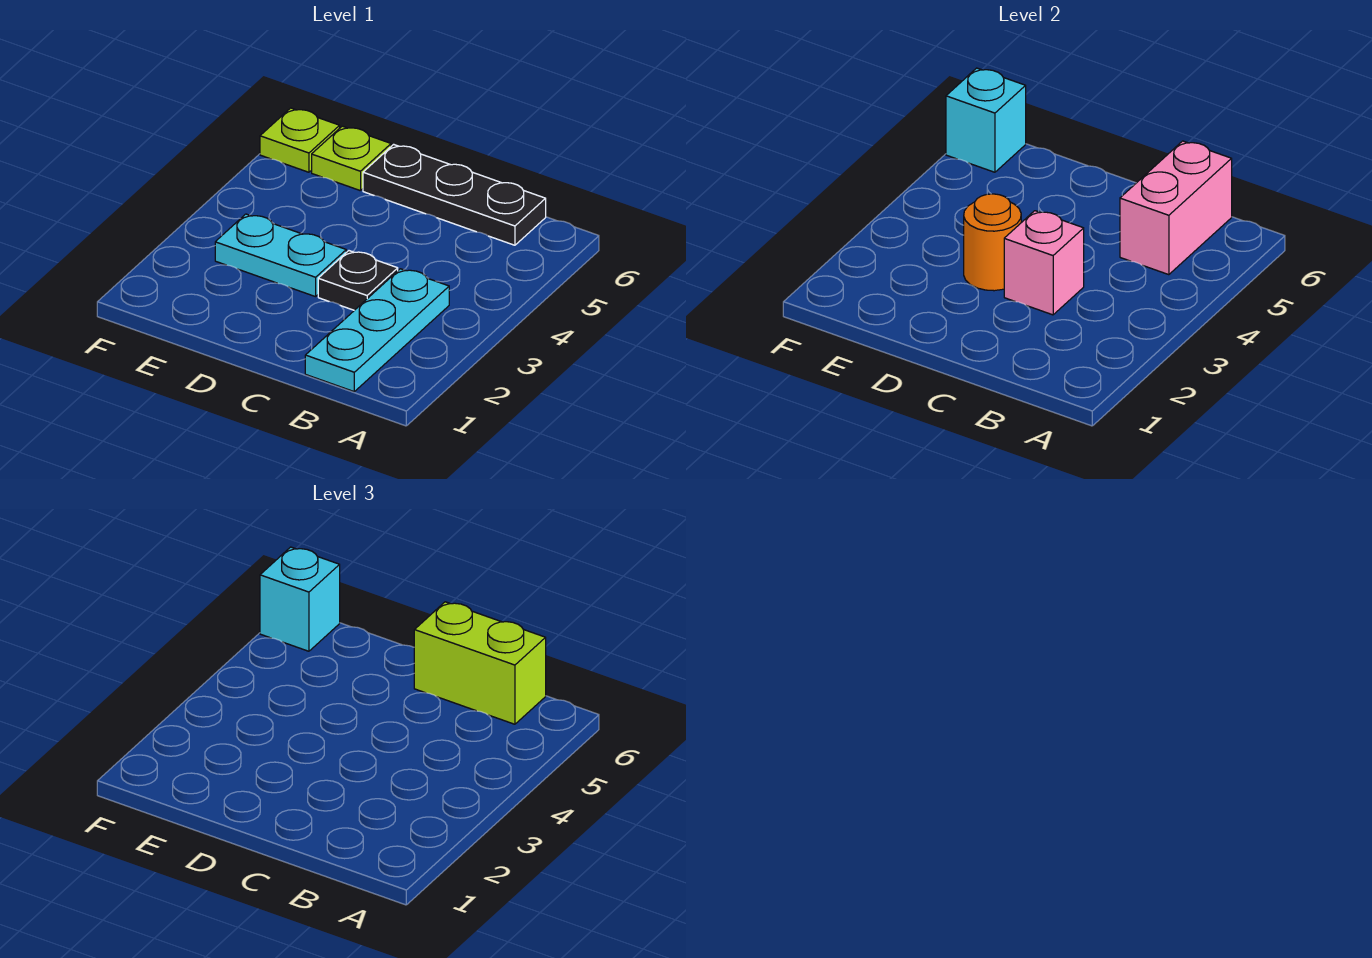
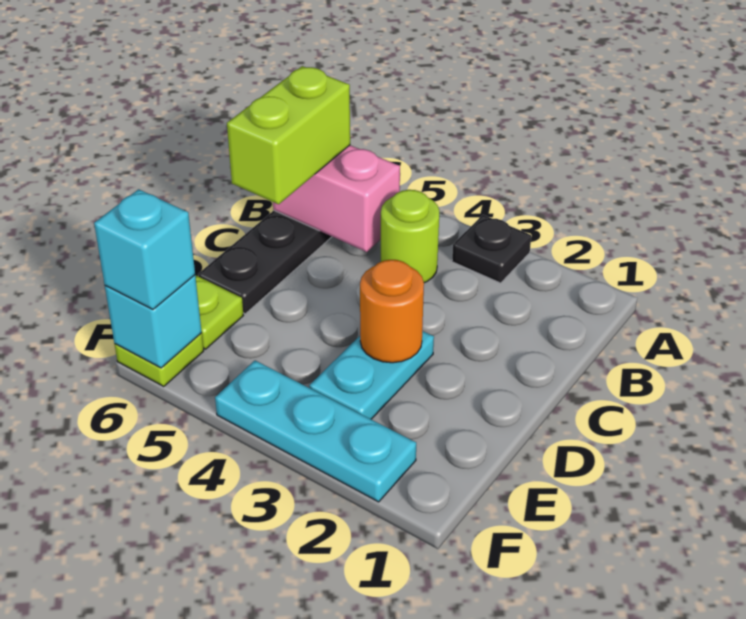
cyan plate B1:B3 level 1 -> cyan plate F2:F4 level 1
none -> lime round brick B4 level 1
black plate C3 level 1 -> black plate A3 level 1
pink brick C3 level 2 -> none

